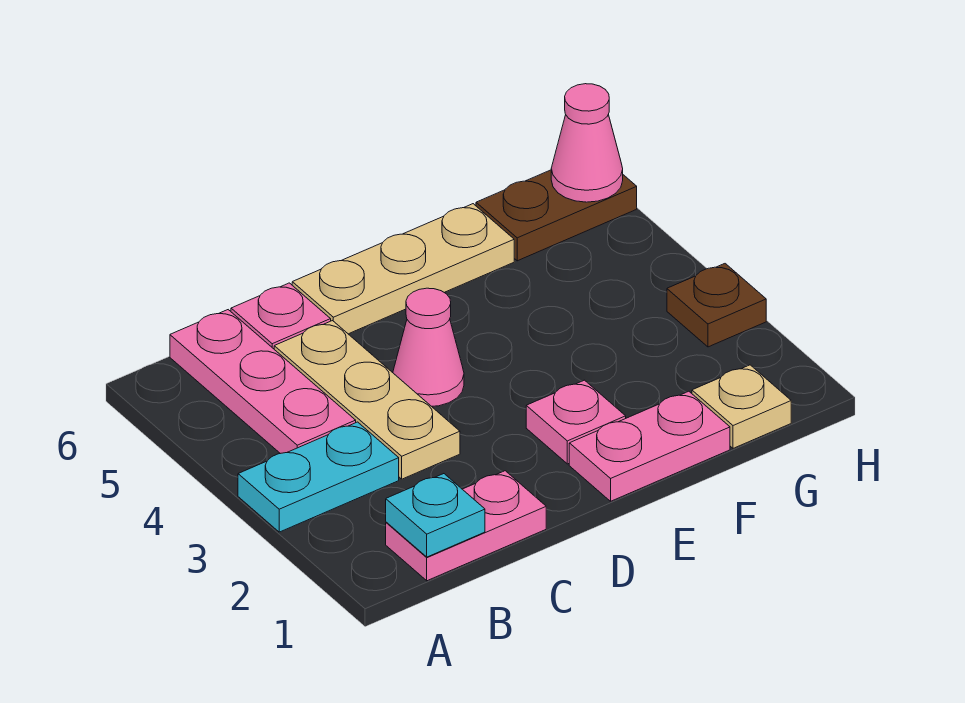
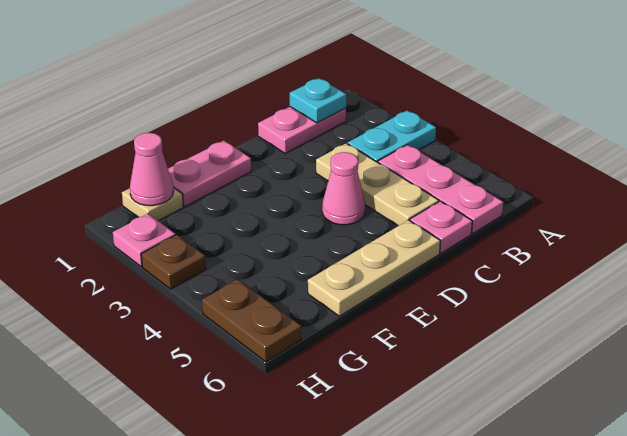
pink plate E2 level 1 -> pink plate H2 level 1
brown plate G6:H6 level 1 -> brown plate H5:H6 level 1
pink cone H6 level 2 -> pink cone G1 level 2

